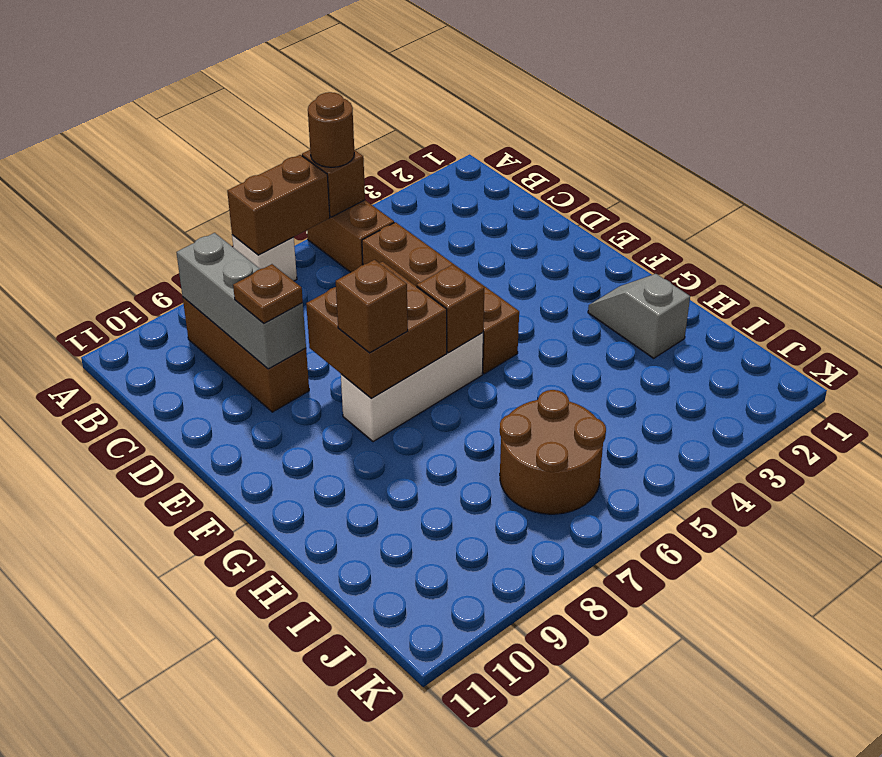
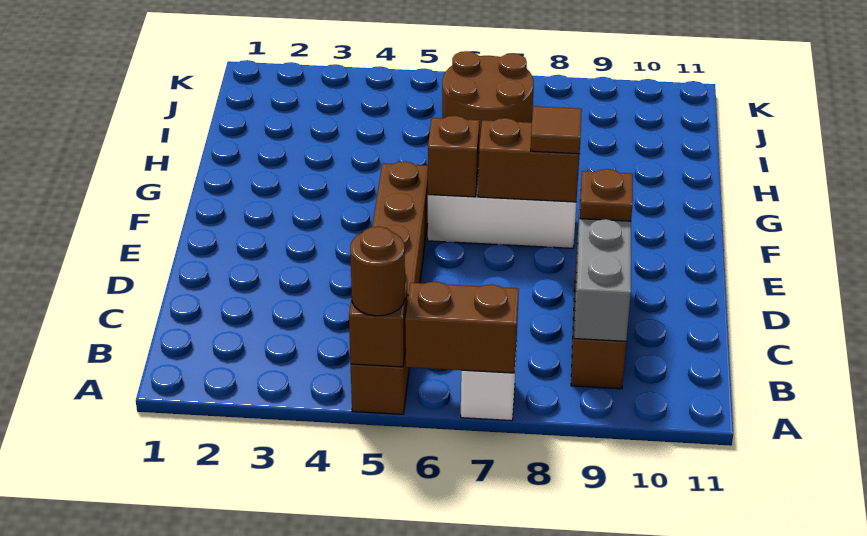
brown brick E7:F8 level 2 -> brown brick F7:F8 level 2
brown brick F8 level 3 -> brown tile F8 level 3
grey slope G2:H2 level 1 top H -> none

